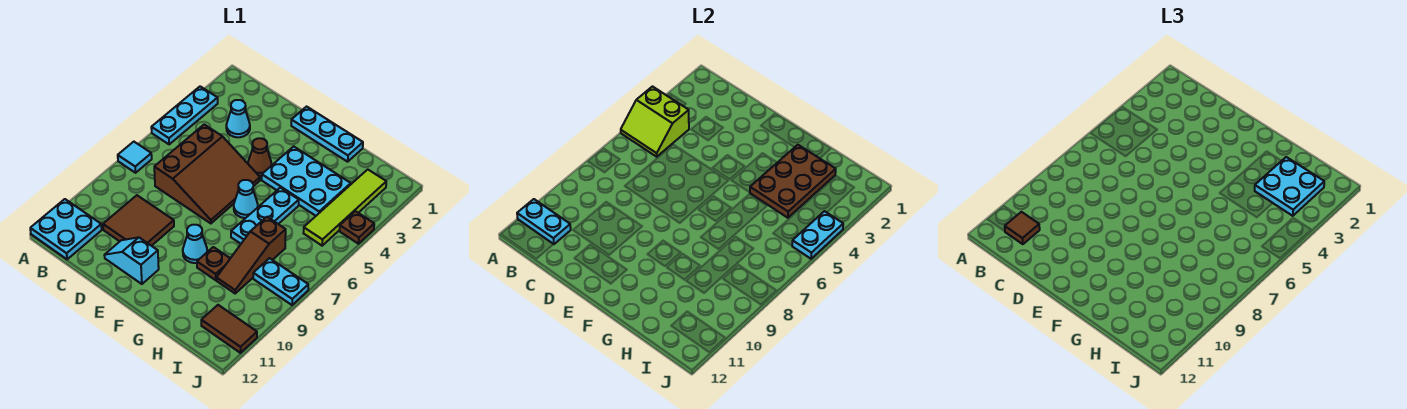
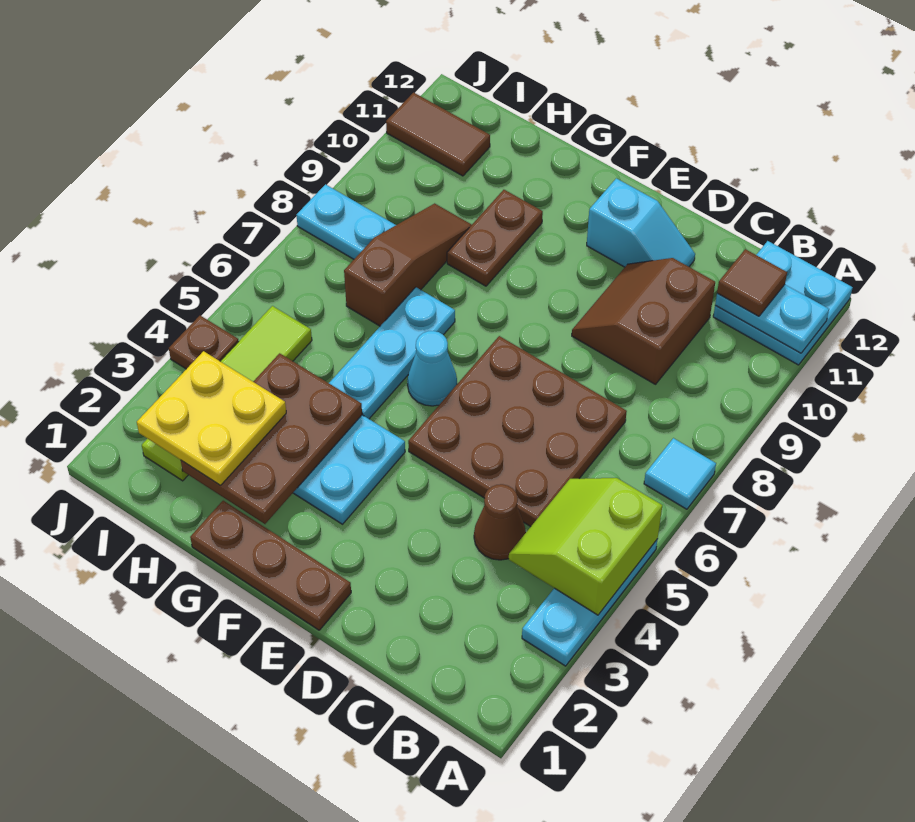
lime slope A4:B5 level 2 top 4 -> lime slope A4:B5 level 2 top A
cyan cone C3 level 1 -> none
brown slope C5:E7 level 1 top C -> brown plate C5:E7 level 1
brown tile C9:D10 level 1 -> brown slope C9:D10 level 1 top C
cyan plate E1:G1 level 1 -> brown plate E1:G1 level 1
brown cone E4 level 1 -> brown cone C4 level 1
cyan cone F9 level 1 -> none
brown plate G9 level 1 -> brown plate G9:G10 level 1
cyan plate H2:I3 level 3 -> yellow plate H2:I3 level 3
cyan plate J4:J5 level 2 -> none

